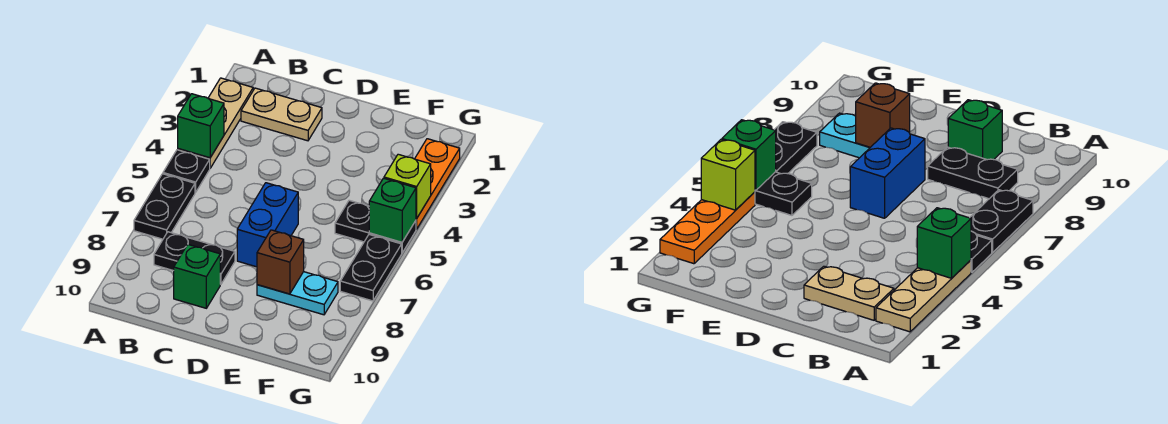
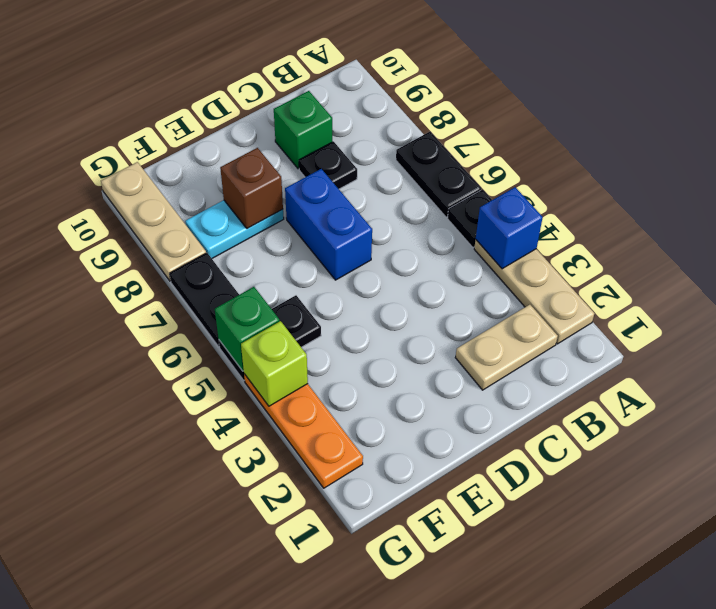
green brick A4 level 2 -> blue brick A4 level 2
black plate B8:C8 level 1 -> black plate C8 level 1
none -> tan plate G8:G10 level 1

